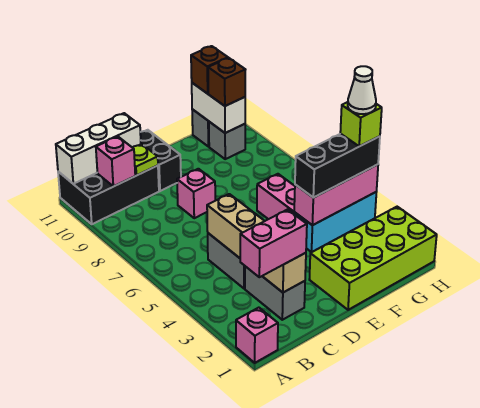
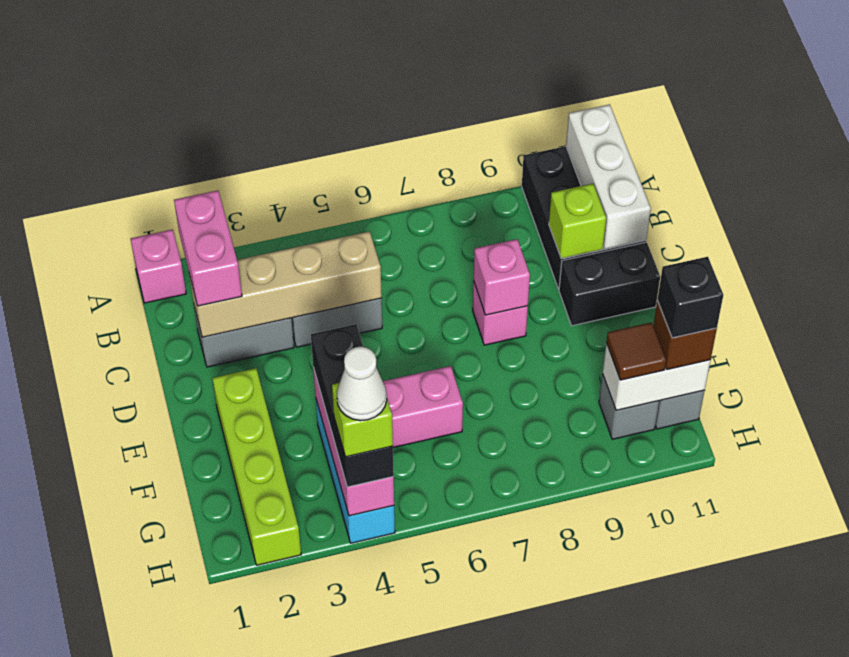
pink brick B10 level 2 -> pink brick D8 level 2
lime plate C10 level 2 -> lime brick C10 level 2
lime brick E1:H2 level 1 -> lime brick E2:H2 level 1
brown brick G10 level 3 -> brown tile G10 level 3
none -> black brick G11 level 4

